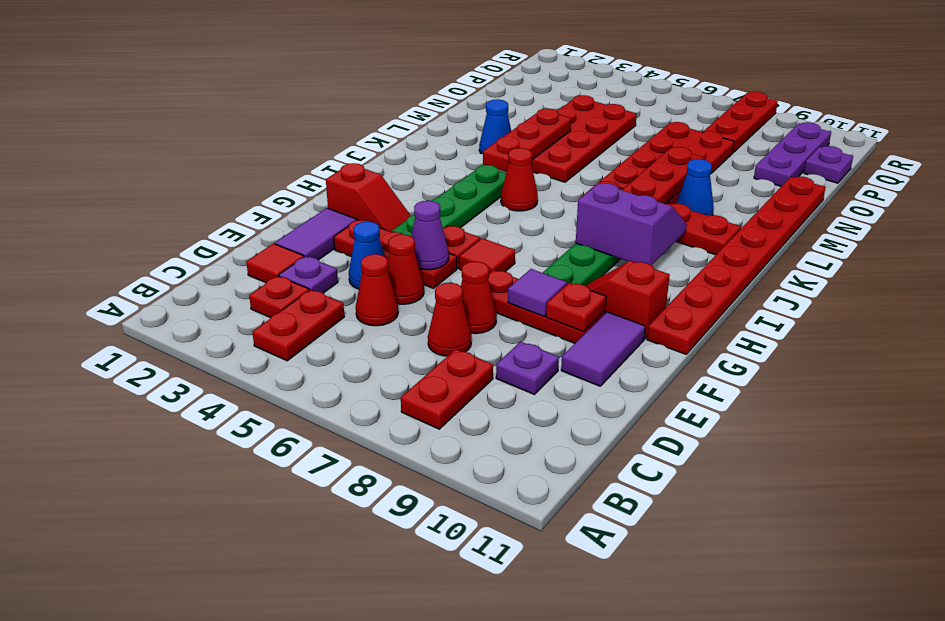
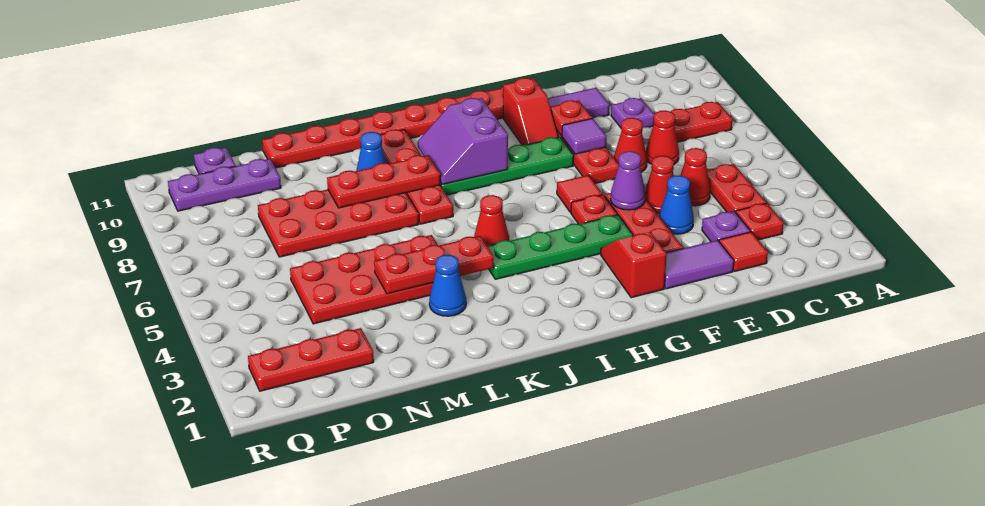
red plate B4:C4 level 1 -> red plate C4:C5 level 1
red plate P8:R8 level 1 -> red plate O2:Q2 level 1

